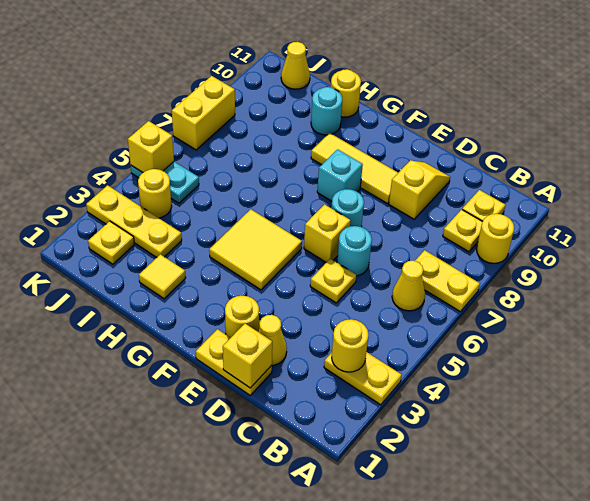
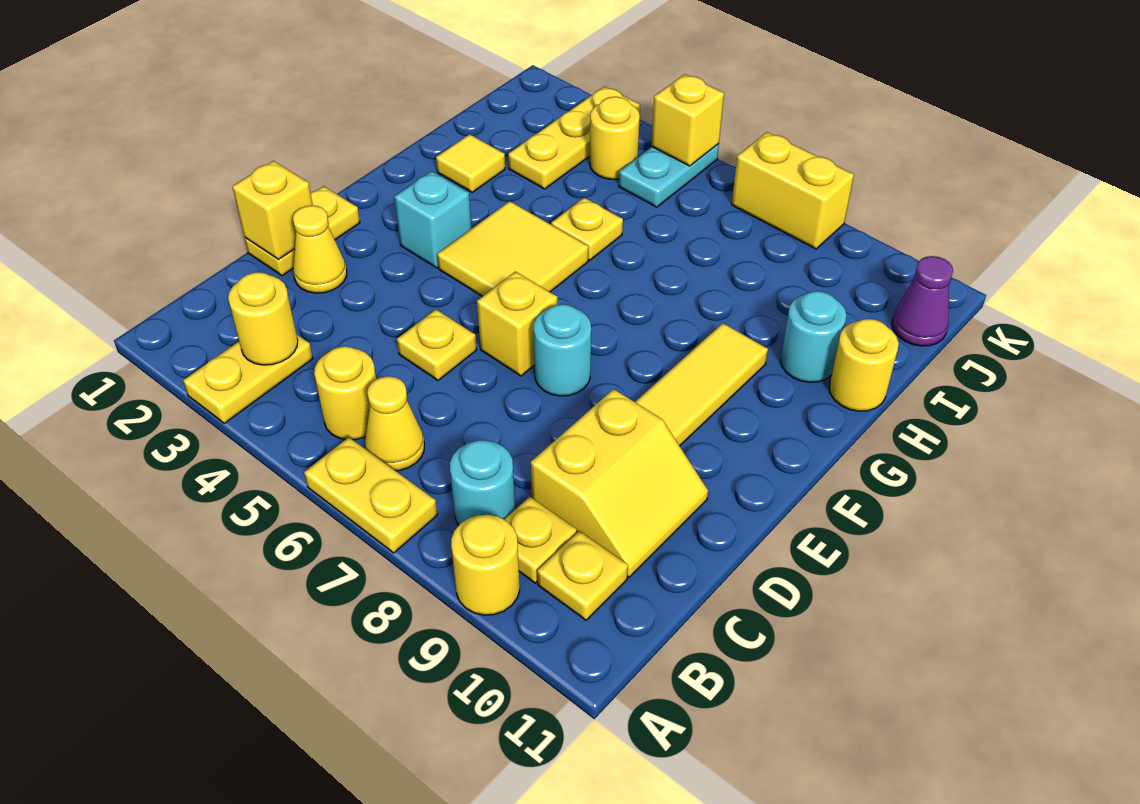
yellow plate A7:B7 level 1 -> yellow plate A6:A7 level 1
cyan round brick D6 level 1 -> cyan round brick B8 level 1
yellow slope D9:D10 level 1 top 9 -> yellow slope C9:D10 level 1 top 9
yellow round brick E2 level 1 -> yellow round brick B5 level 1
cyan brick F8 level 1 -> cyan brick F3 level 1
yellow plate J2 level 1 -> yellow plate H5 level 1
yellow cone J11 level 1 -> purple cone J11 level 1

